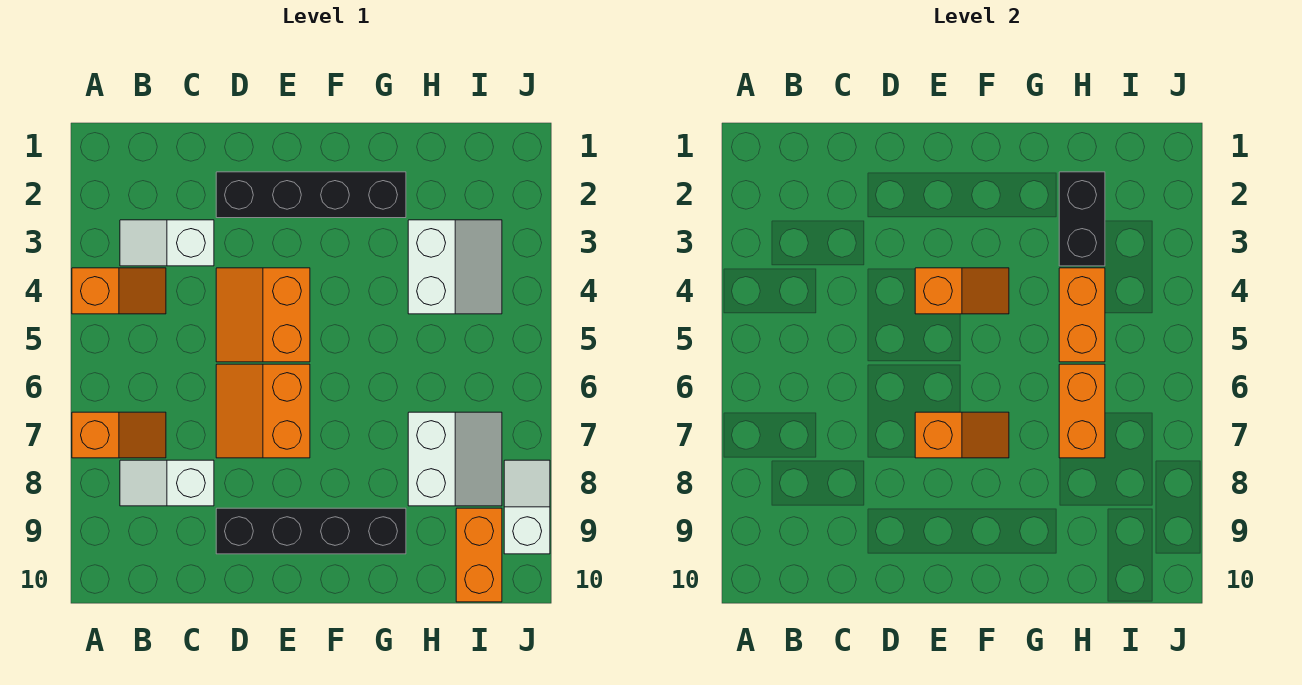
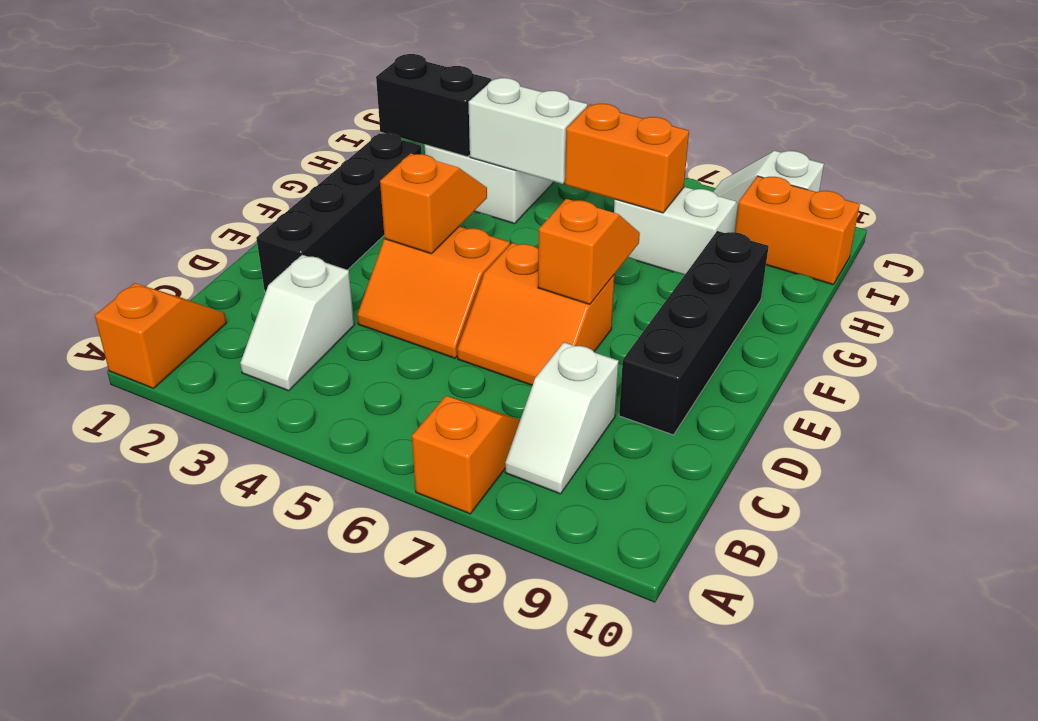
orange slope A4:B4 level 1 top A -> orange slope A1:B1 level 1 top A
orange brick H4:H5 level 2 -> white brick H4:H5 level 2

